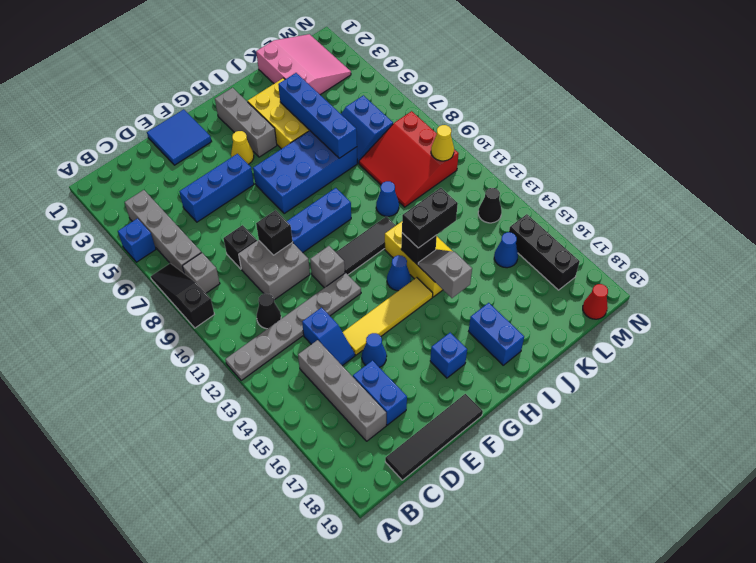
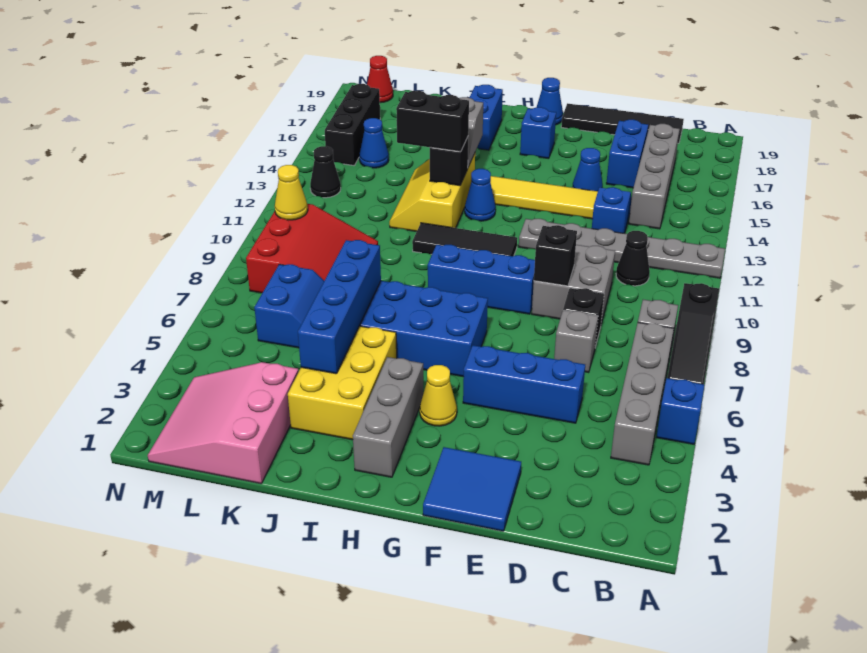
grey brick F11 level 1 -> grey brick D7 level 1
blue cone J10 level 1 -> blue cone G19 level 1

